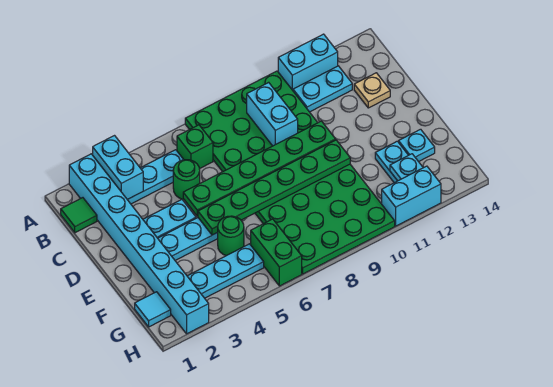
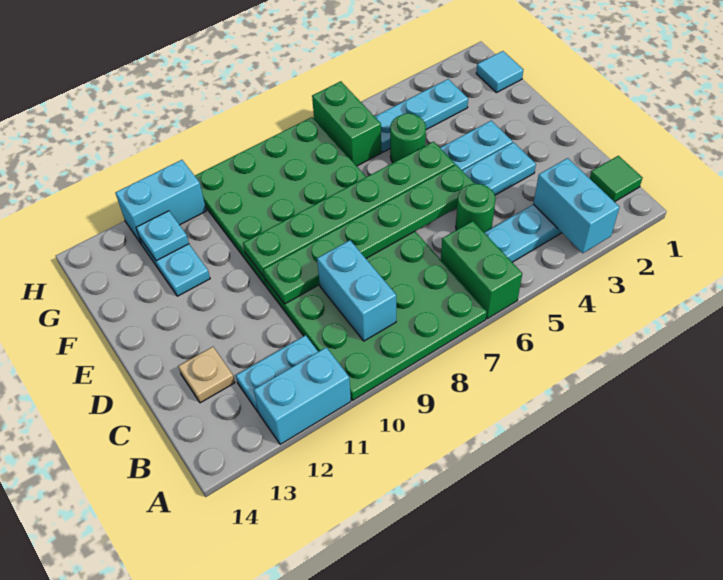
cyan brick A2:H2 level 1 -> none
green brick B6 level 1 -> green brick A6:B6 level 1
cyan plate F13 level 1 -> none

